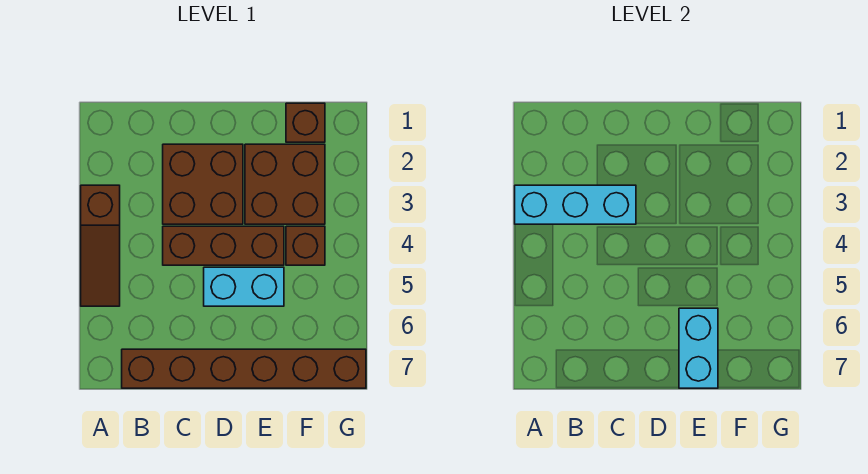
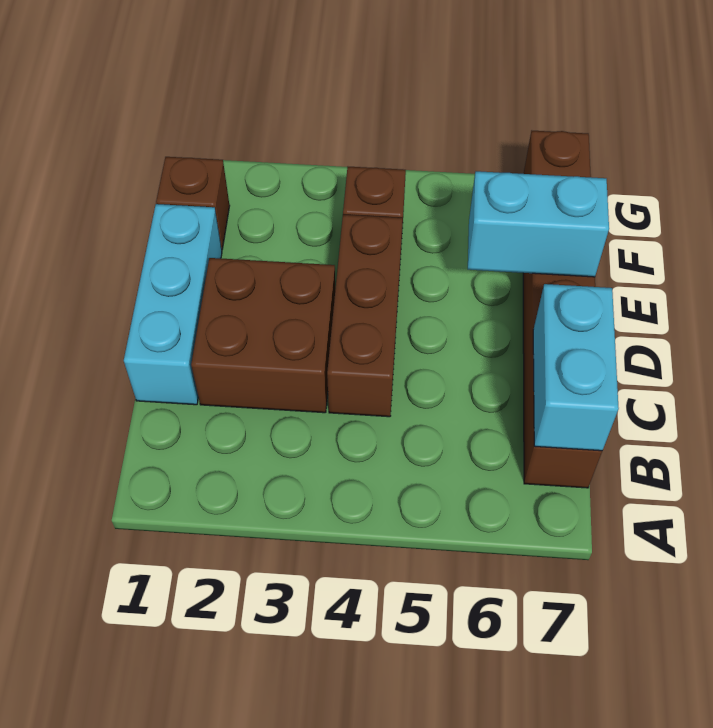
brown slope A3:A5 level 1 top 3 -> none
cyan brick A3:C3 level 2 -> cyan brick C1:E1 level 1
cyan brick D5:E5 level 1 -> cyan brick B7:C7 level 2
brown brick E2:F3 level 1 -> none

